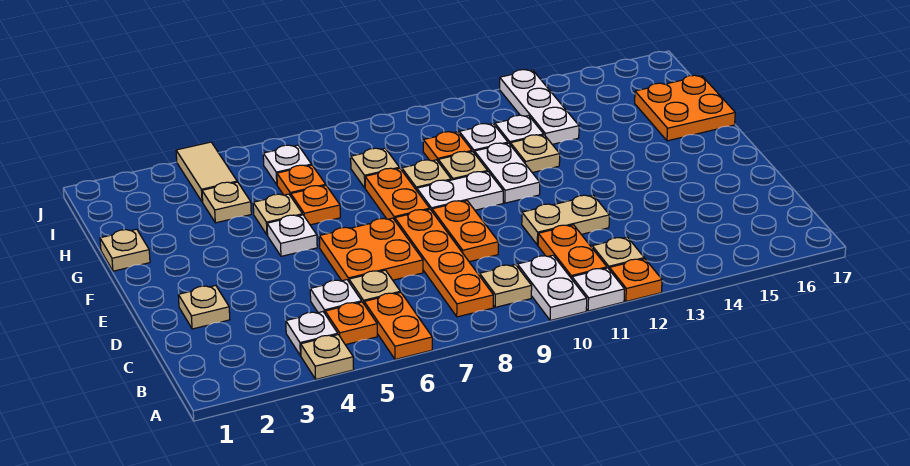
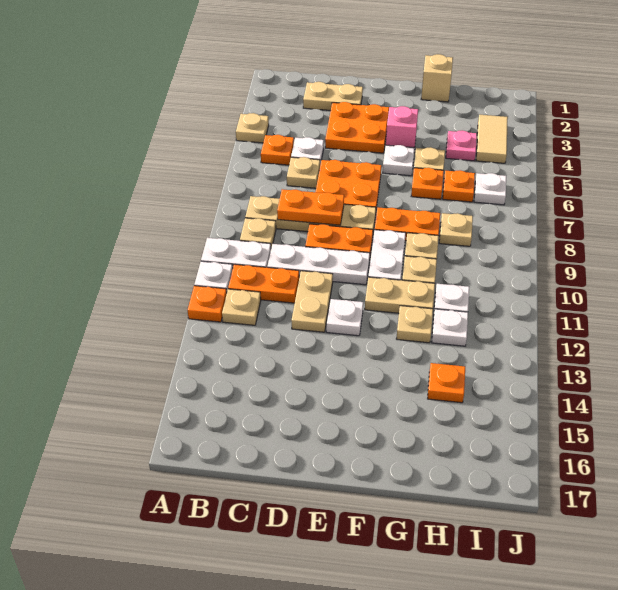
orange plate A6:B6 level 1 -> orange plate C8:D8 level 2
white plate B4 level 1 -> white plate E12 level 1
orange plate B8:E8 level 1 -> tan plate B8:E8 level 1
tan plate D2 level 1 -> tan plate C2:D2 level 1
none -> pink brick F4 level 1
white plate F11:G11 level 1 -> tan plate F11:G11 level 1
tan plate G1 level 1 -> tan brick G1 level 1
orange plate G16:H17 level 1 -> orange plate D3:E4 level 1
tan plate H4 level 1 -> pink plate H4 level 1
orange plate H10 level 1 -> orange plate H14 level 1
white plate H13:J13 level 1 -> white plate C10:E10 level 1
tan tile I4:J4 level 1 -> tan tile I3:I4 level 1

